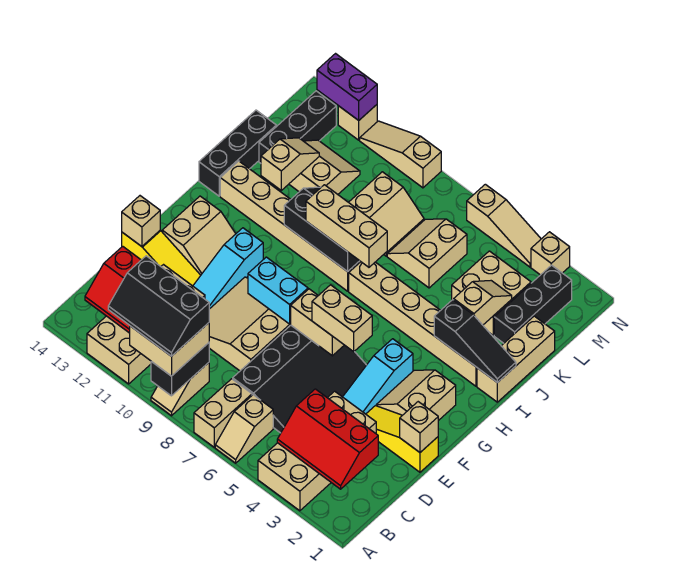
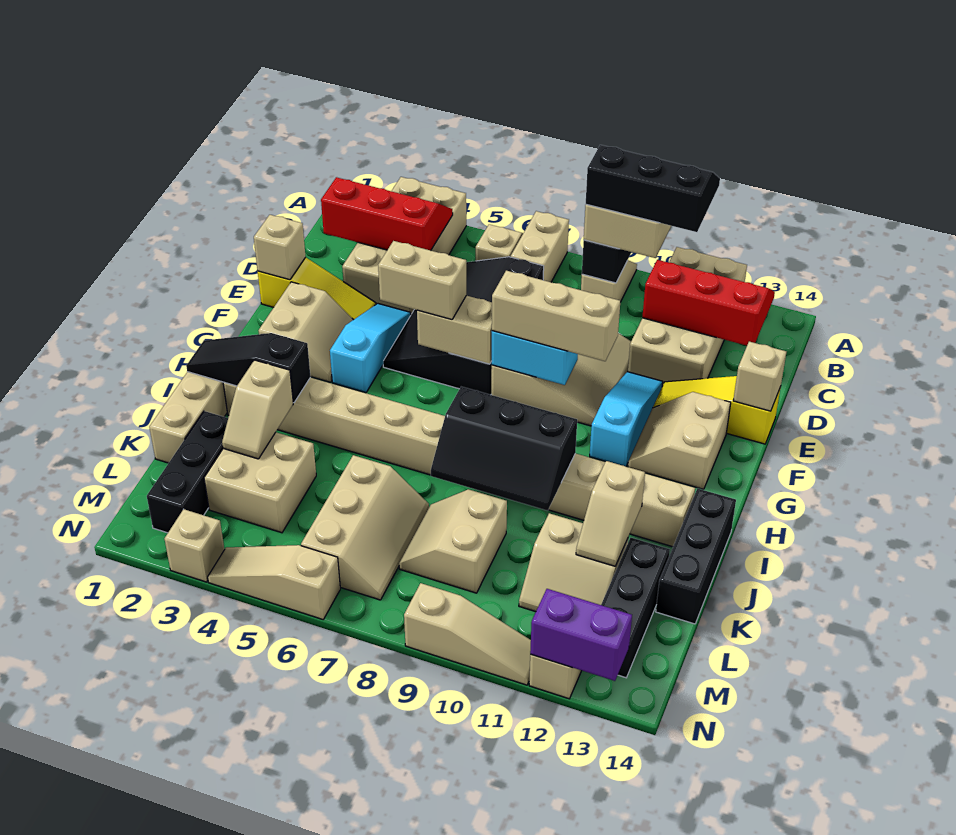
tan brick I7:I9 level 3 -> tan brick F8:F10 level 3
tan slope K6:L7 level 1 top 6 -> tan slope K6:M7 level 1 top 6

